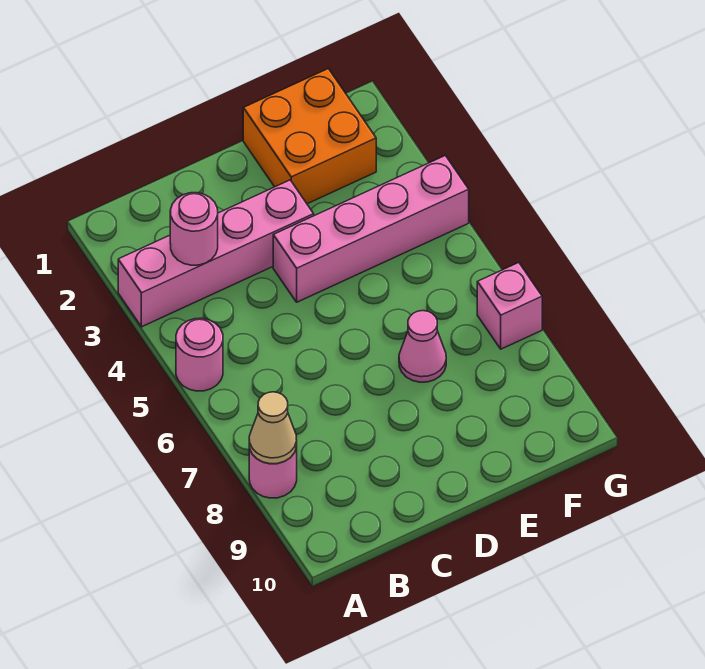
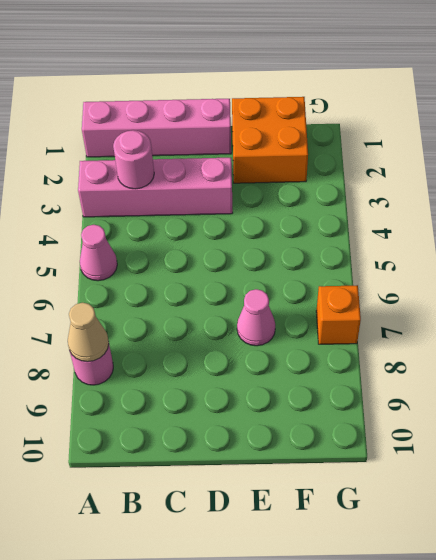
pink round brick A5 level 1 -> pink cone A5 level 1
pink brick D4:G4 level 1 -> pink brick A1:D1 level 1
pink brick G7 level 1 -> orange brick G7 level 1

